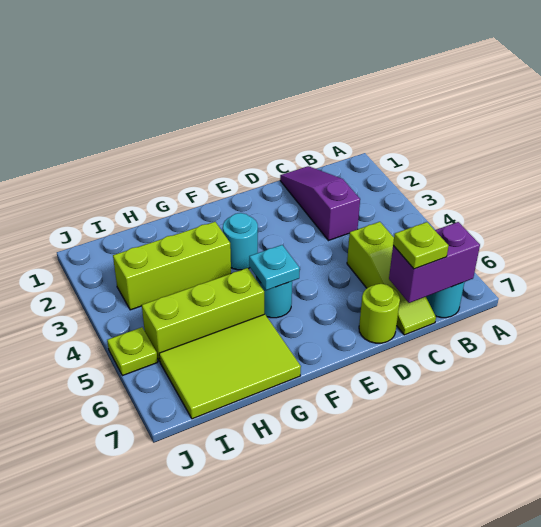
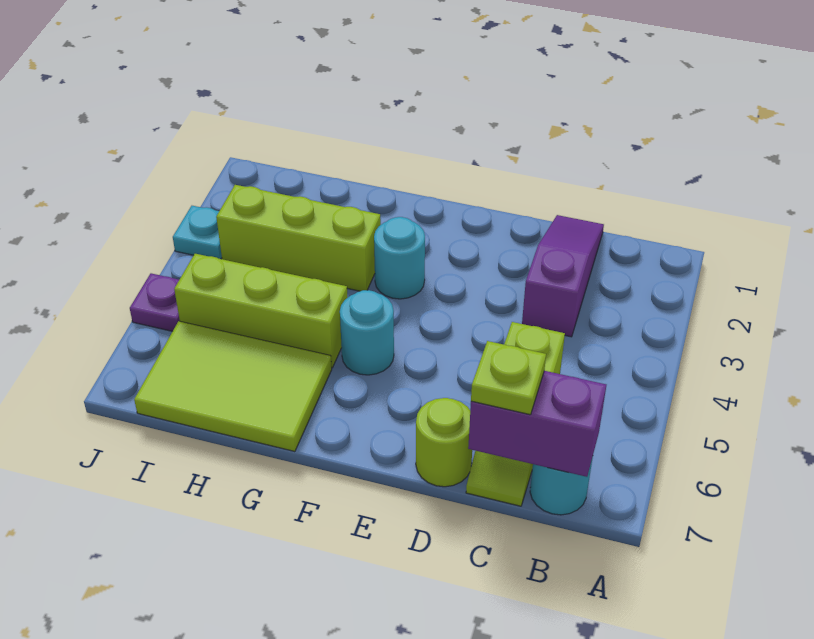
cyan plate F5 level 2 -> cyan plate J3 level 1
lime plate J5 level 1 -> purple plate J5 level 1

